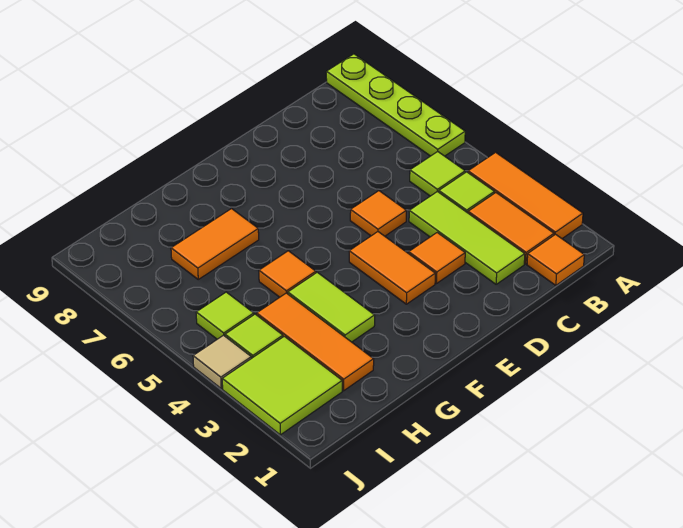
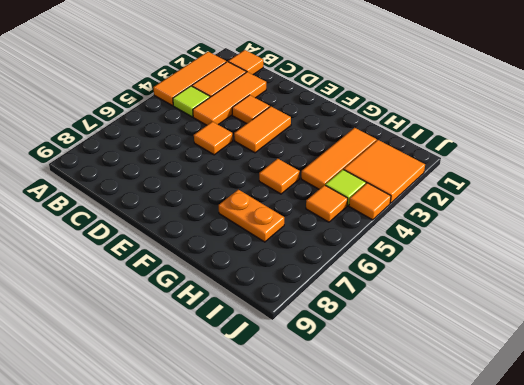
lime plate A6:A9 level 1 -> none
lime tile B5 level 1 -> none
lime tile C2:C4 level 1 -> orange tile C2:C4 level 1
lime tile G3:G4 level 1 -> none
orange tile G7:H7 level 1 -> orange plate G7:H7 level 1
lime tile I2:J3 level 1 -> orange tile I2:J3 level 1
lime tile I5 level 1 -> orange tile I5 level 1
tan tile J4 level 1 -> orange tile J4 level 1

